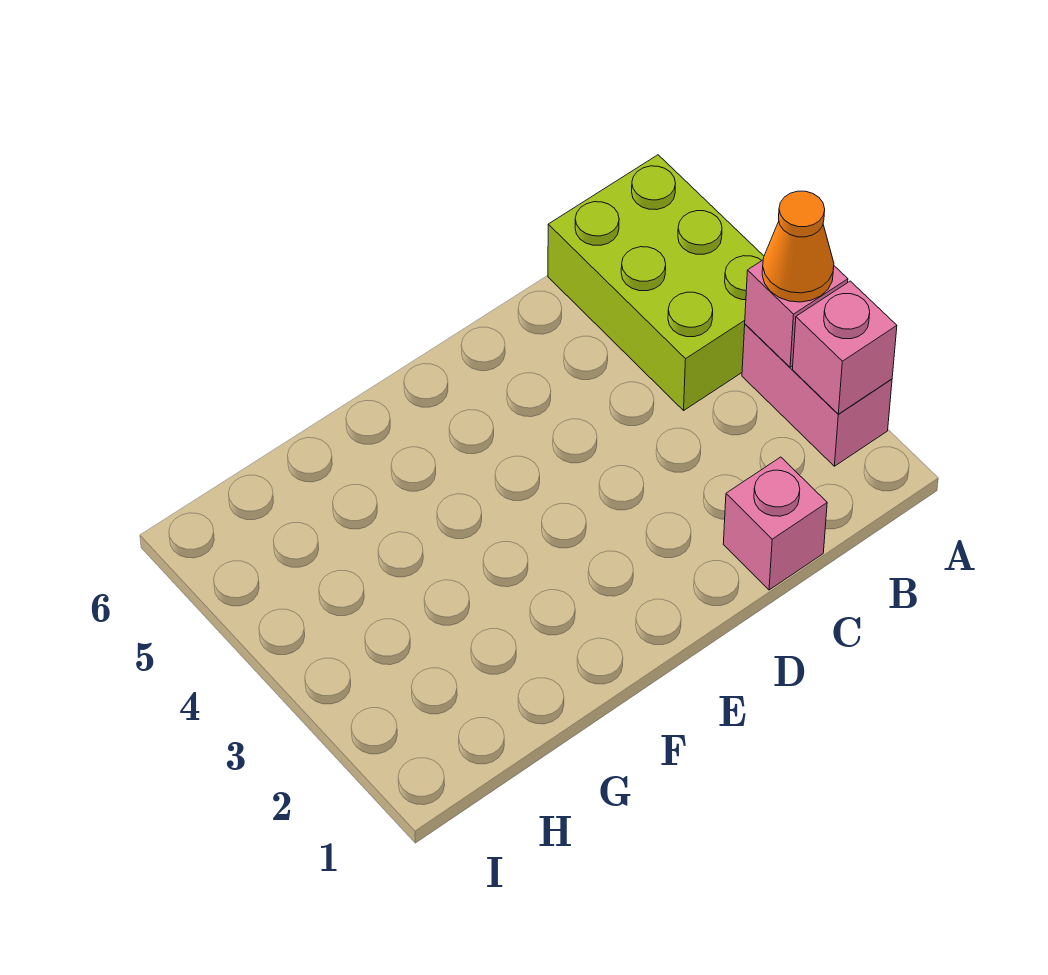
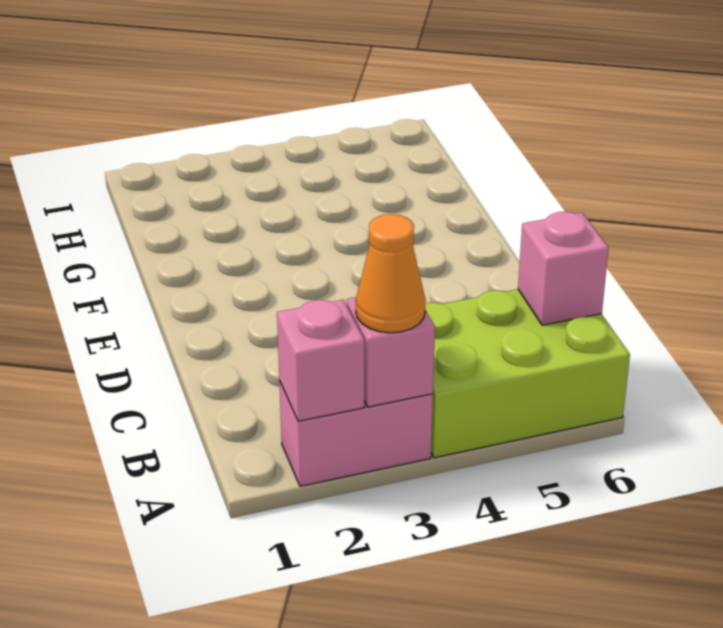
pink brick C1 level 1 -> pink brick B6 level 2

